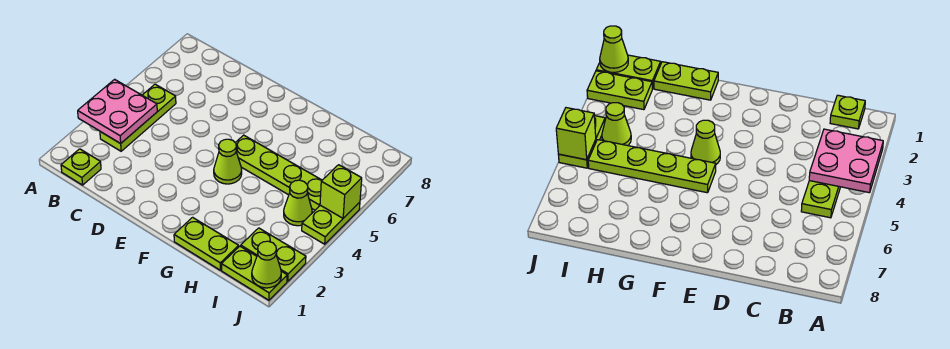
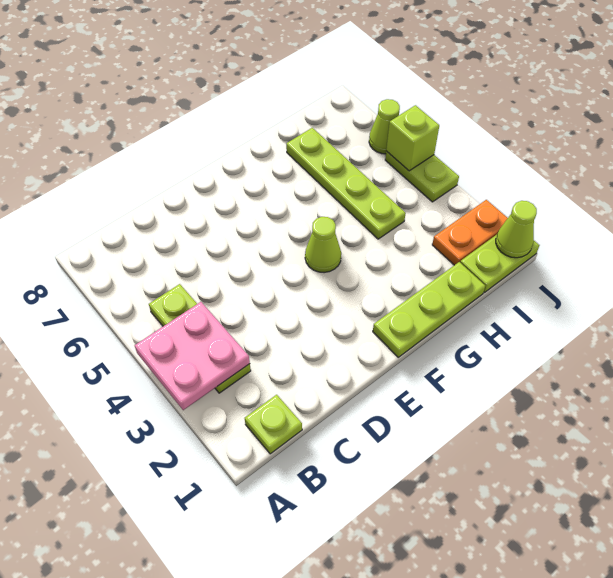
lime plate F5:I5 level 1 -> lime plate H4:H7 level 1
lime plate G1:H1 level 1 -> lime plate F1:H1 level 1
lime plate I2:J2 level 1 -> orange plate I2:J2 level 1
lime cone I4 level 1 -> lime cone J6 level 1

